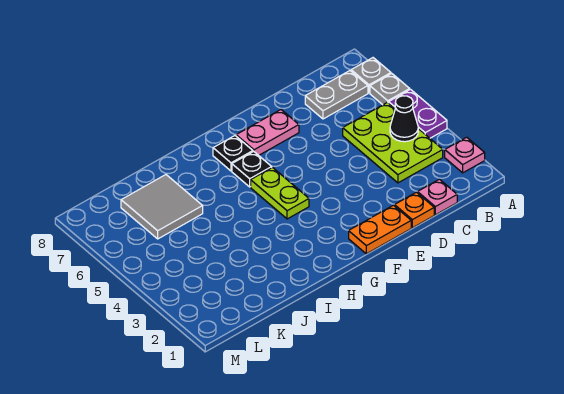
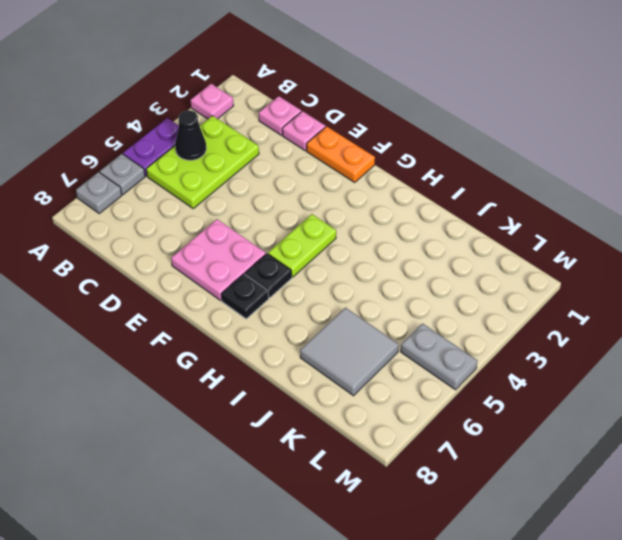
grey plate B7:C7 level 1 -> grey plate L5:M5 level 1
orange plate D1 level 1 -> pink plate D1 level 1
pink plate E7:F7 level 1 -> pink plate E6:F7 level 1

